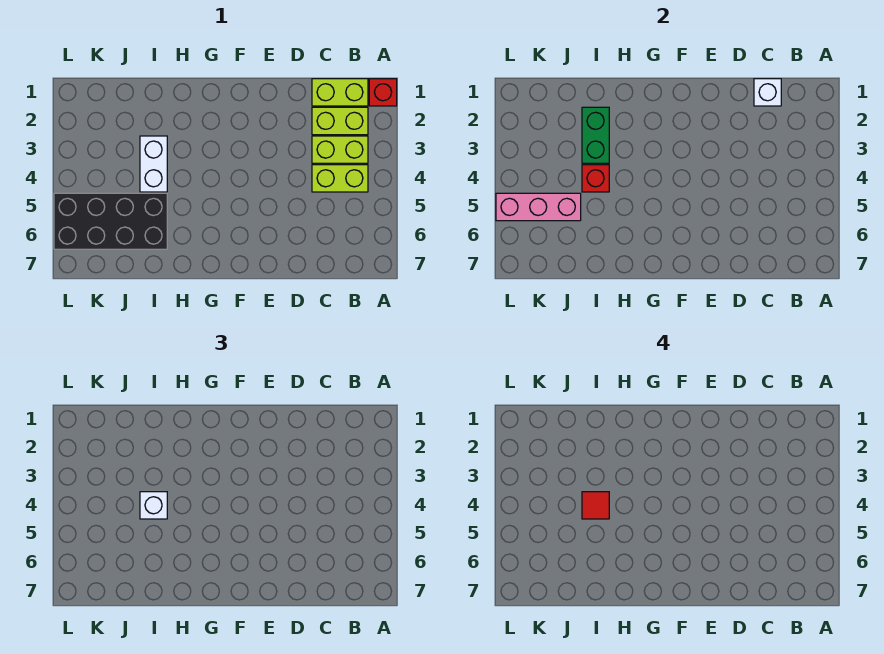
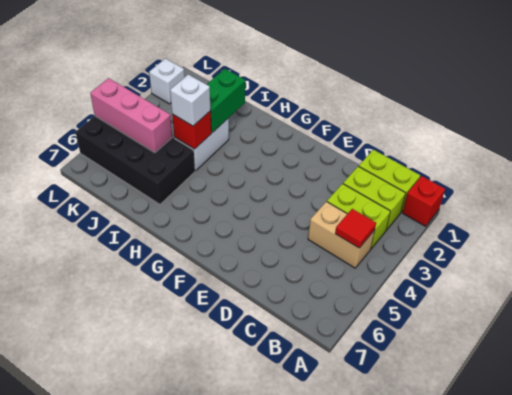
lime brick B4:C4 level 1 -> tan brick B4:C4 level 1
white brick C1 level 2 -> white brick L2 level 1
red tile I4 level 4 -> red tile B4 level 2

